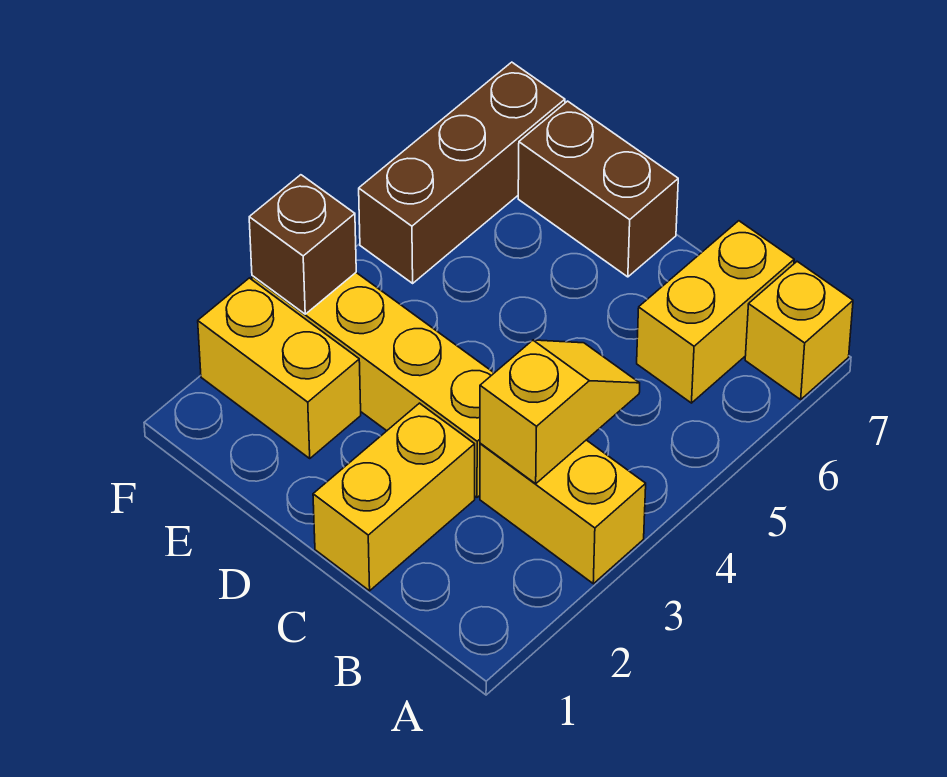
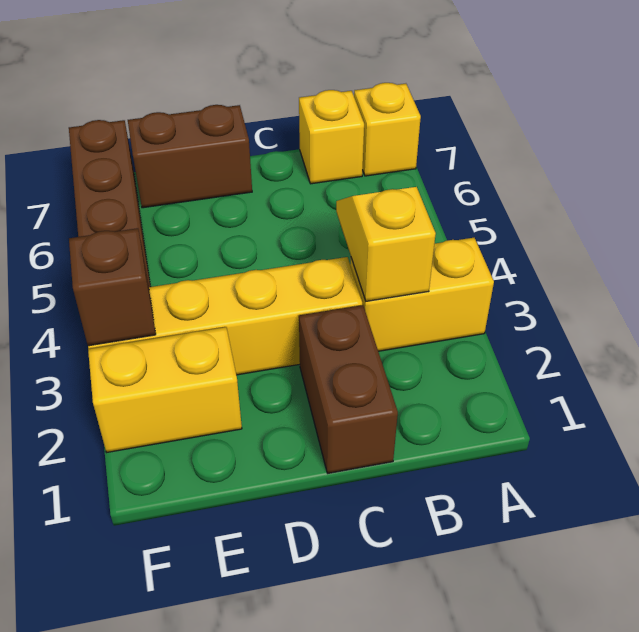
yellow brick B6:B7 level 1 -> yellow brick B7 level 1
yellow brick C1:C2 level 1 -> brown brick C1:C2 level 1

